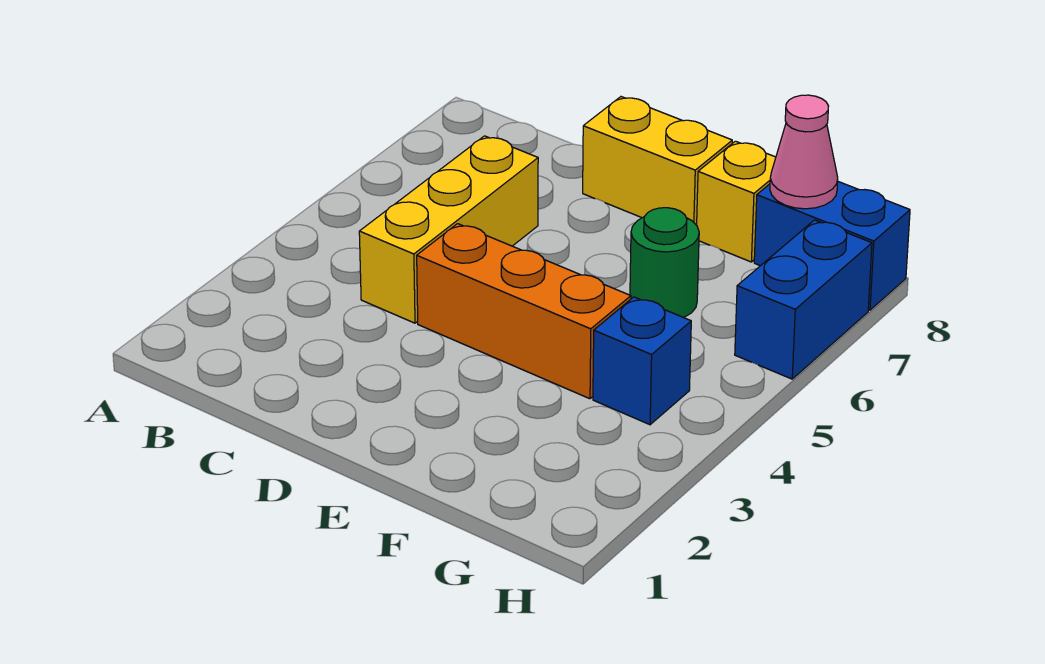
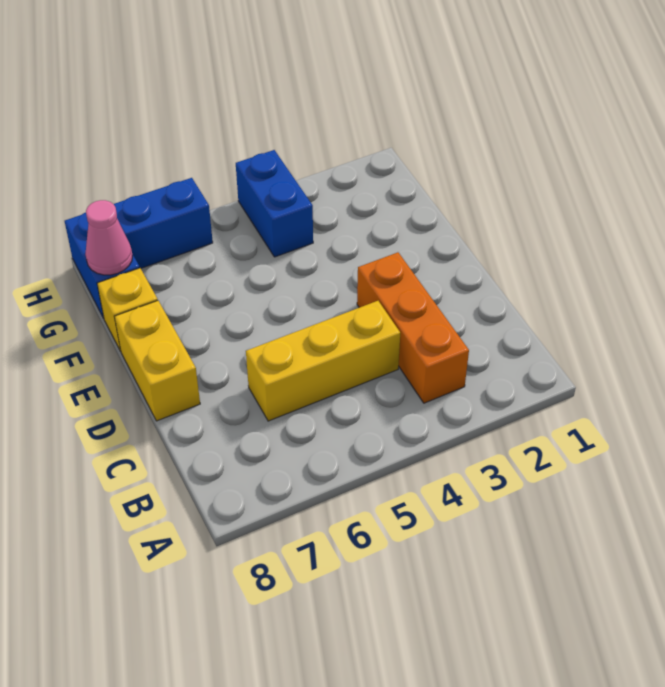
orange brick D4:F4 level 1 -> orange brick B3:D3 level 1
green round brick F6 level 1 -> none
blue brick G4 level 1 -> blue brick G4:H4 level 1

